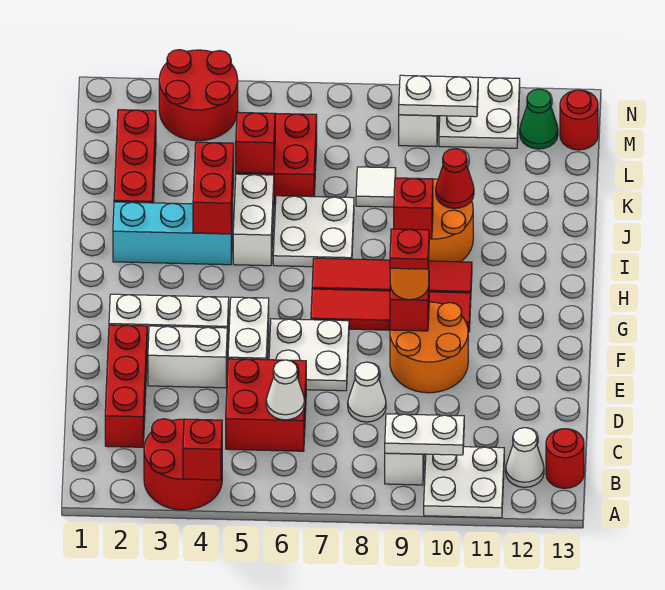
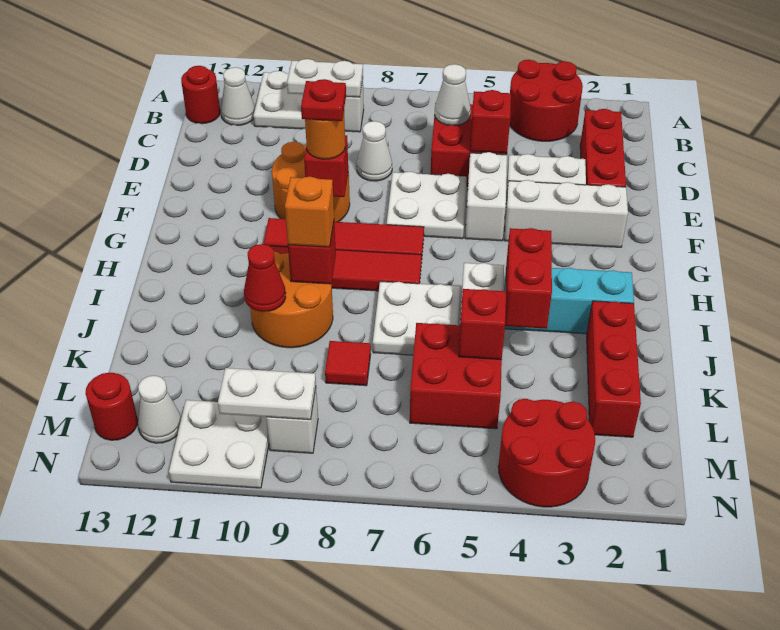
red brick A4 level 2 -> red brick D5 level 2
none -> orange brick I9 level 3
white tile K8 level 1 -> red tile K8 level 1
green cone M12 level 1 -> white cone M12 level 1

